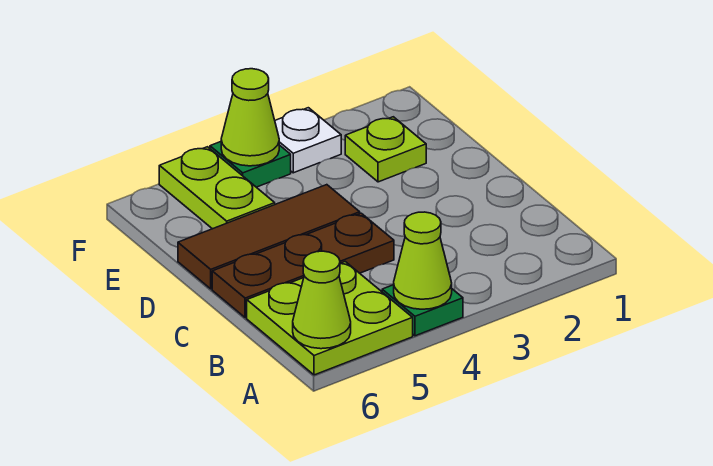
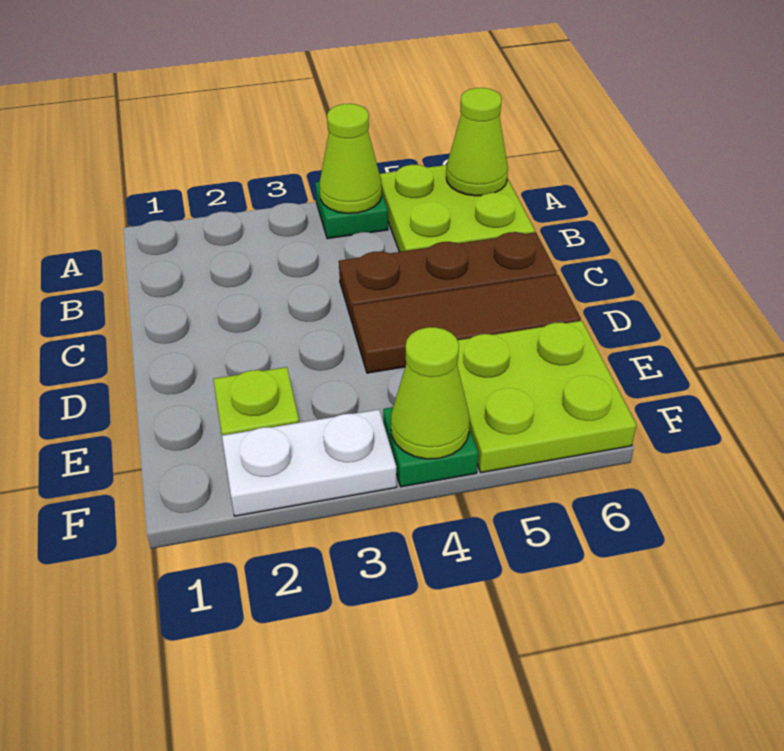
lime plate E5:F5 level 1 -> lime plate E5:F6 level 1
white plate F3 level 1 -> white plate F2:F3 level 1

